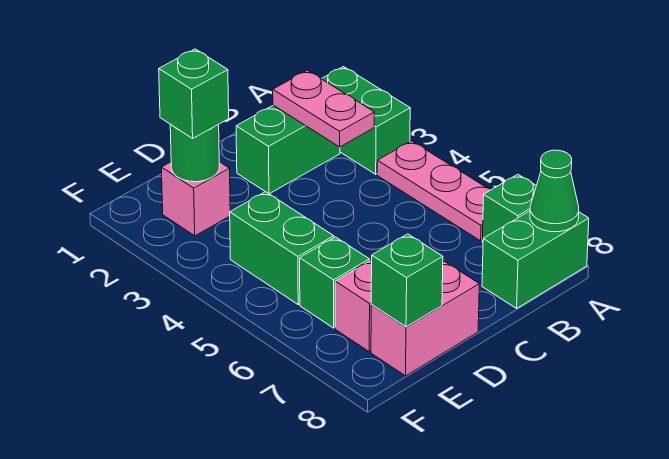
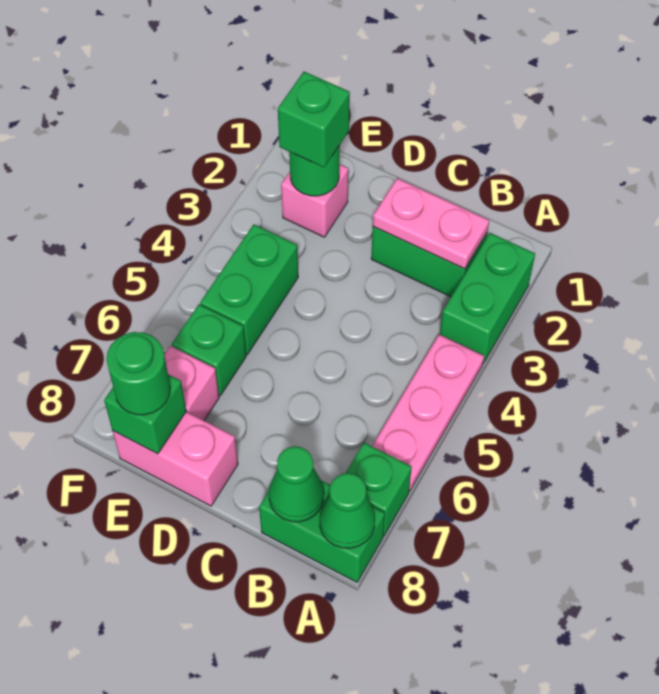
pink plate B2:B3 level 2 -> pink plate B2:C2 level 2
none -> green cone B8 level 2
none -> green round brick E8 level 3

